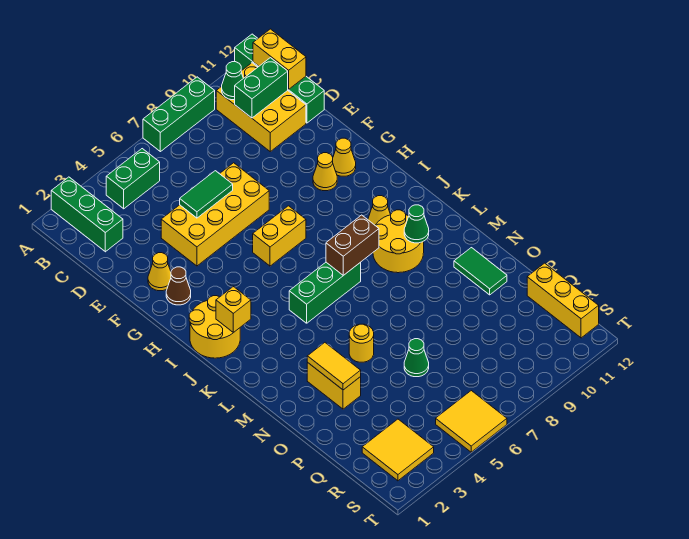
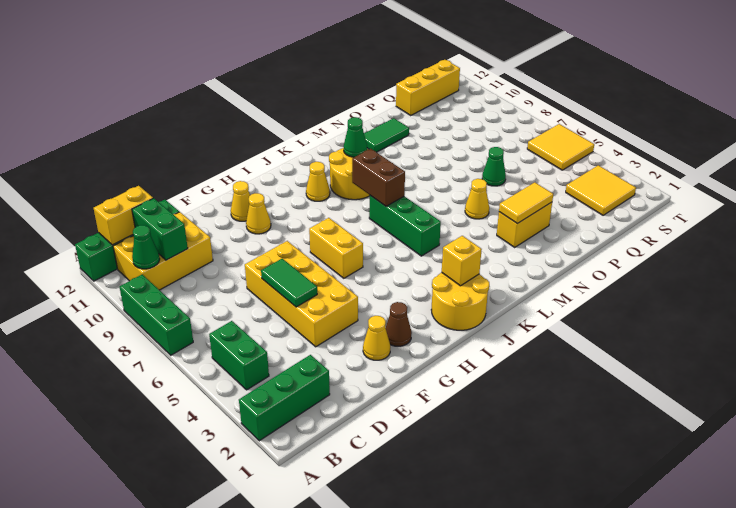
yellow round brick N5 level 1 -> yellow cone N5 level 1

